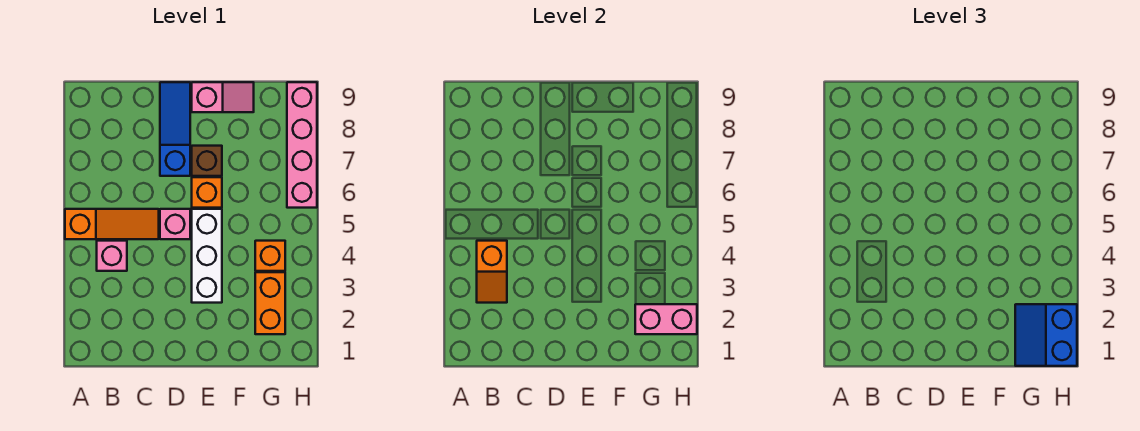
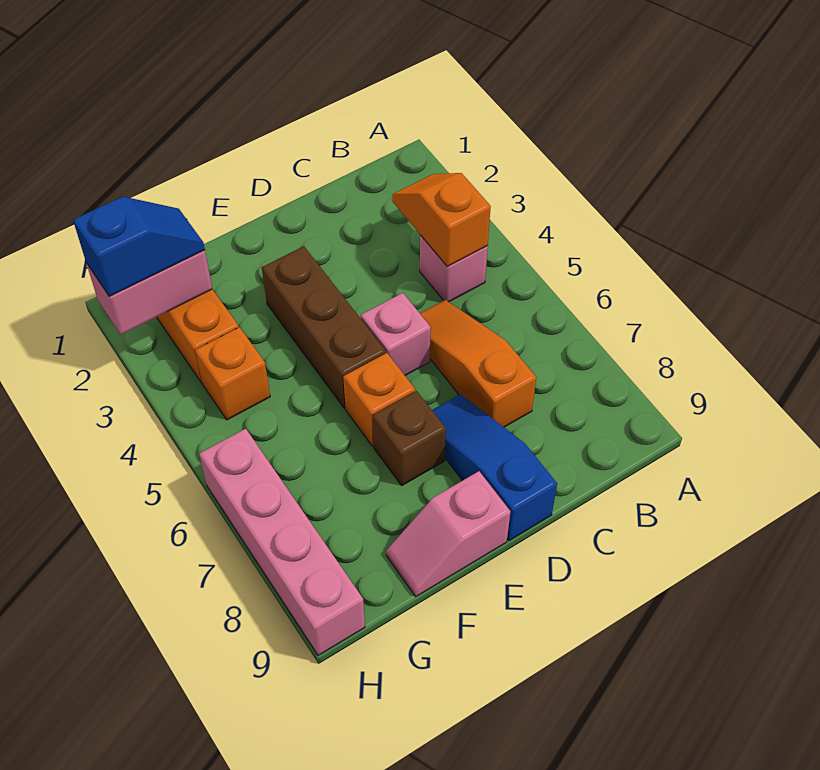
orange slope A5:C5 level 1 top A -> orange slope C5:C7 level 1 top 7
blue slope D7:D9 level 1 top 7 -> blue slope D7:D9 level 1 top 9
white brick E3:E5 level 1 -> brown brick E3:E5 level 1
blue slope G1:H2 level 3 top H -> blue slope G2:H2 level 3 top H

